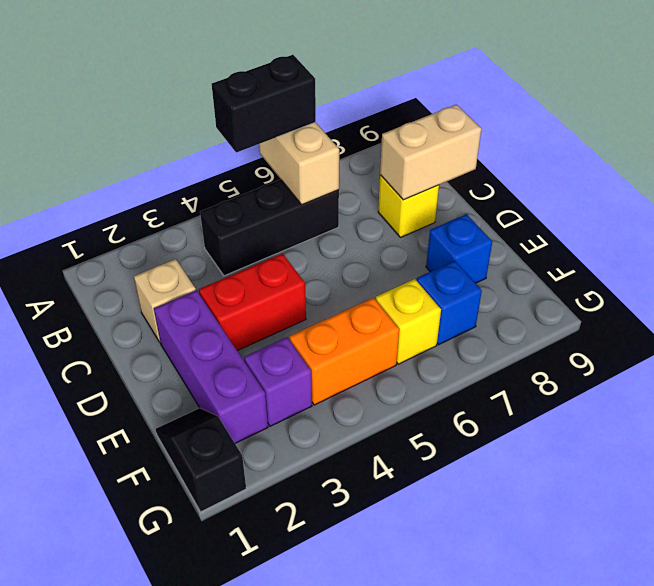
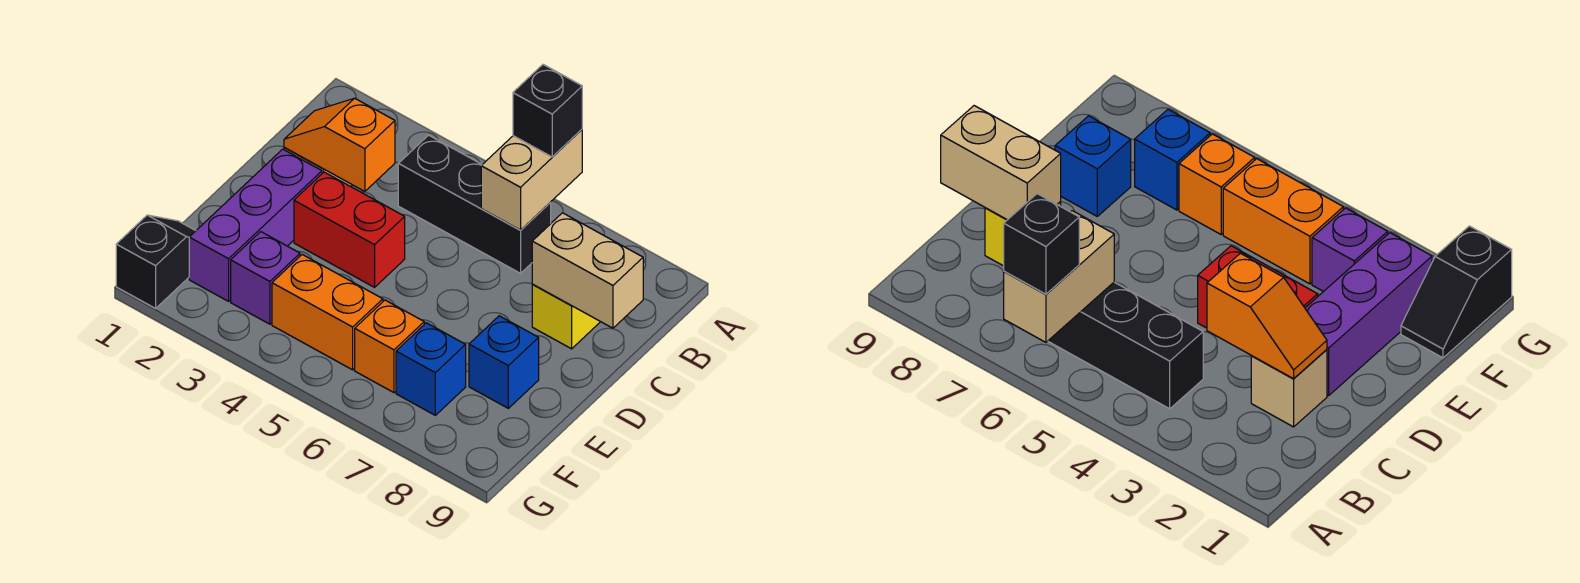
black brick A5:A6 level 3 -> black brick A6 level 3
none -> orange slope C2:C3 level 2 top 3
yellow brick F6 level 1 -> orange brick F6 level 1

